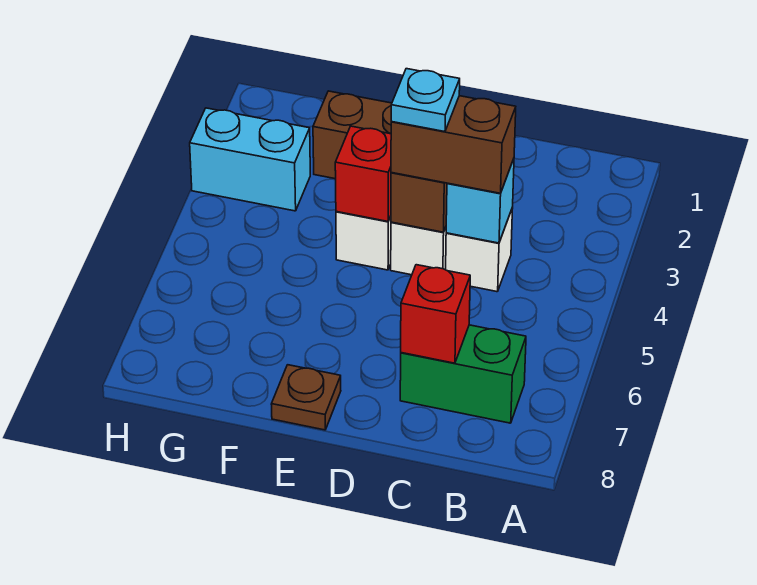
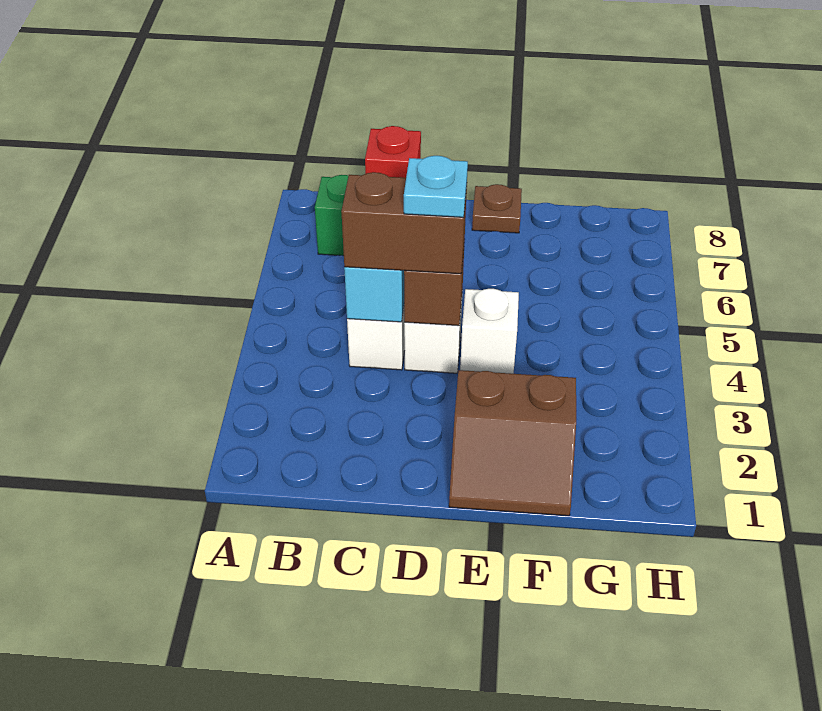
red brick E4 level 2 -> none
cyan brick G3:H3 level 1 -> none

